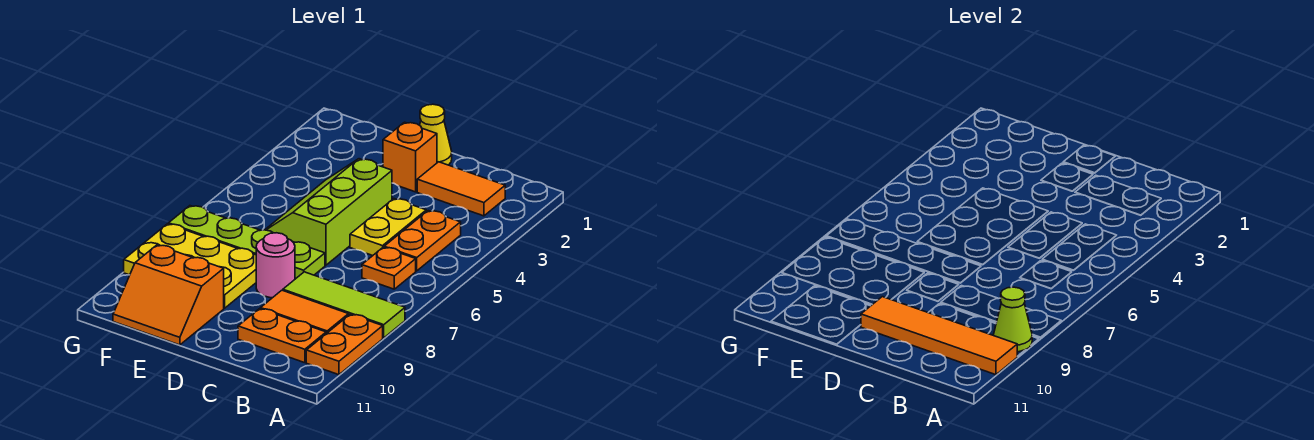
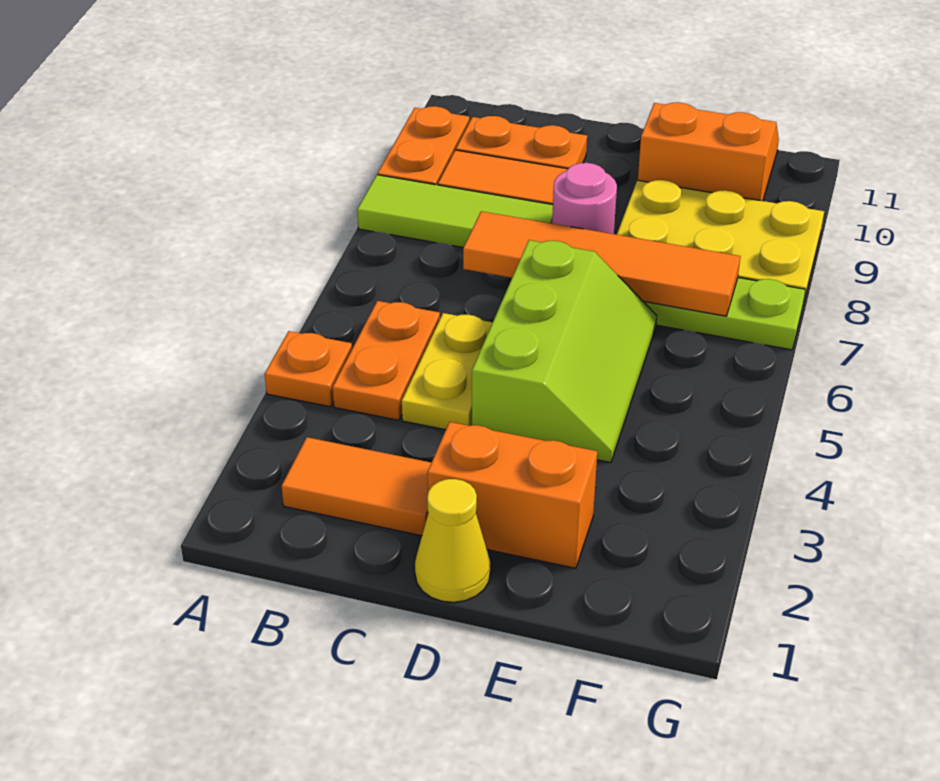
lime cone A9 level 2 -> none
orange tile A10:D10 level 2 -> orange tile C7:F7 level 2
orange plate B6 level 1 -> orange plate A4 level 1
orange brick D2 level 1 -> orange brick D2:E2 level 1

